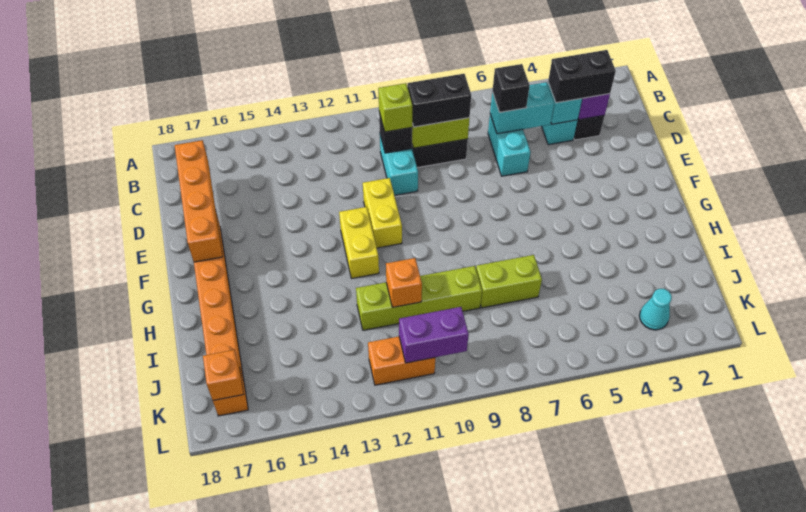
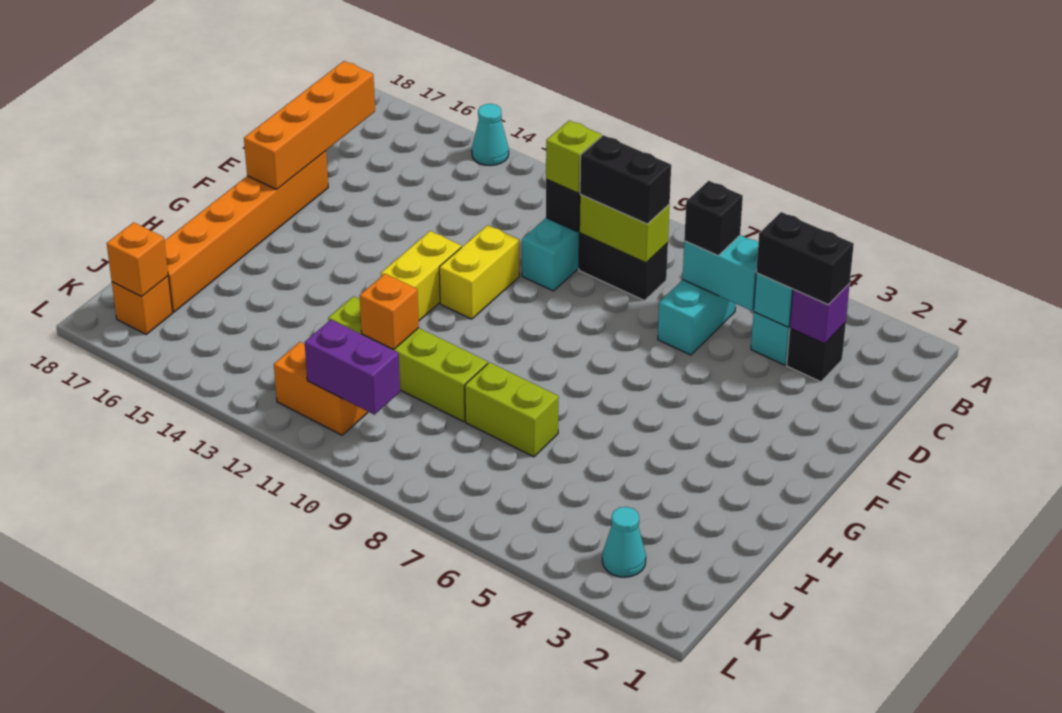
none -> cyan cone A14 level 1

